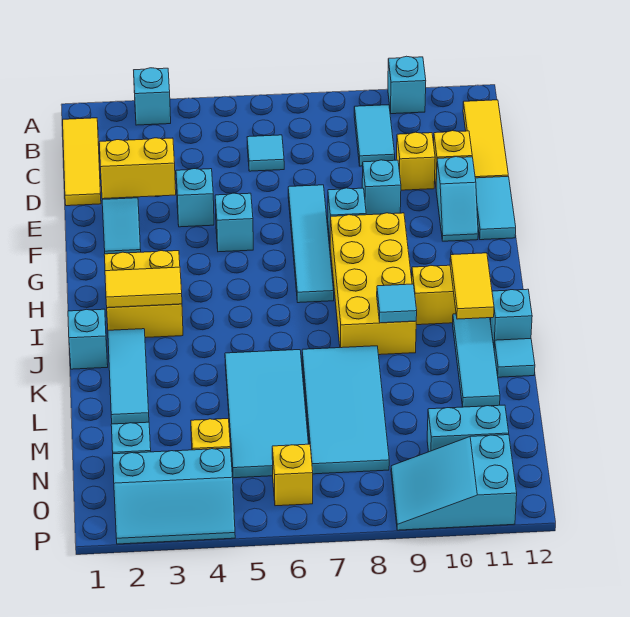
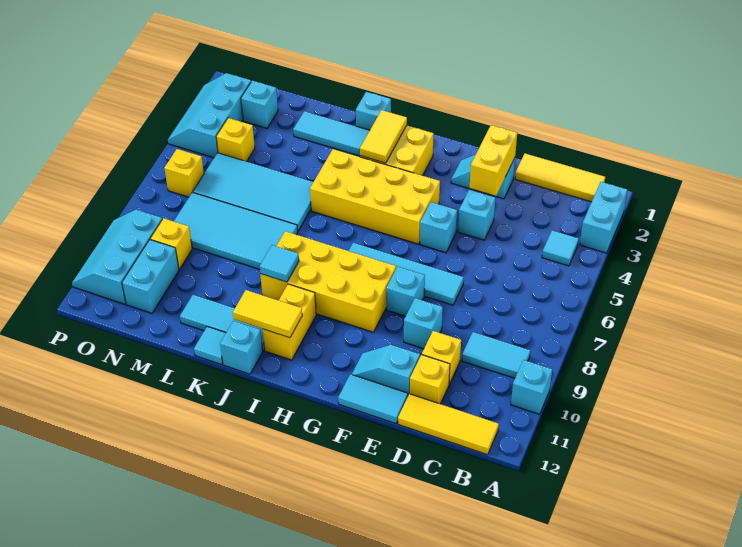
cyan brick A3 level 1 -> cyan brick A2:A3 level 1
cyan tile C6 level 1 -> cyan tile B4 level 1
none -> yellow brick G4:J5 level 1
none -> yellow brick N9 level 1
cyan slope O9:P11 level 1 top 11 -> cyan slope O9:P11 level 1 top O

